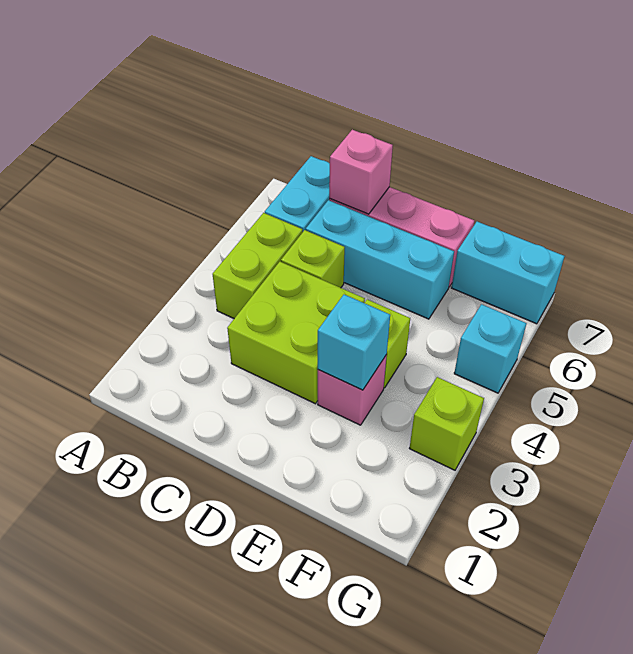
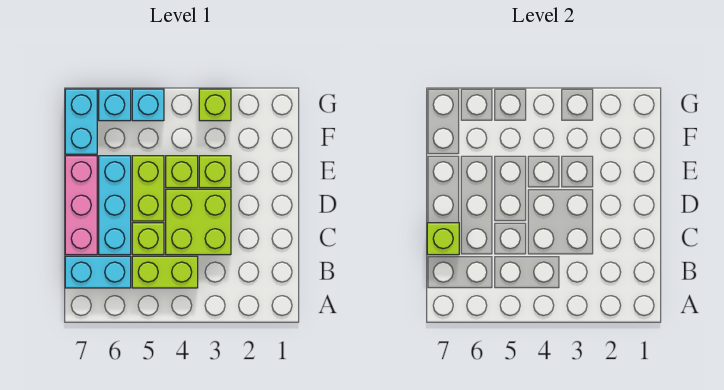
pink brick C7 level 2 -> lime brick C7 level 2
none -> lime brick D5:E5 level 1
pink brick E3 level 1 -> lime brick E3 level 1
cyan brick E3 level 2 -> cyan brick G6 level 1

